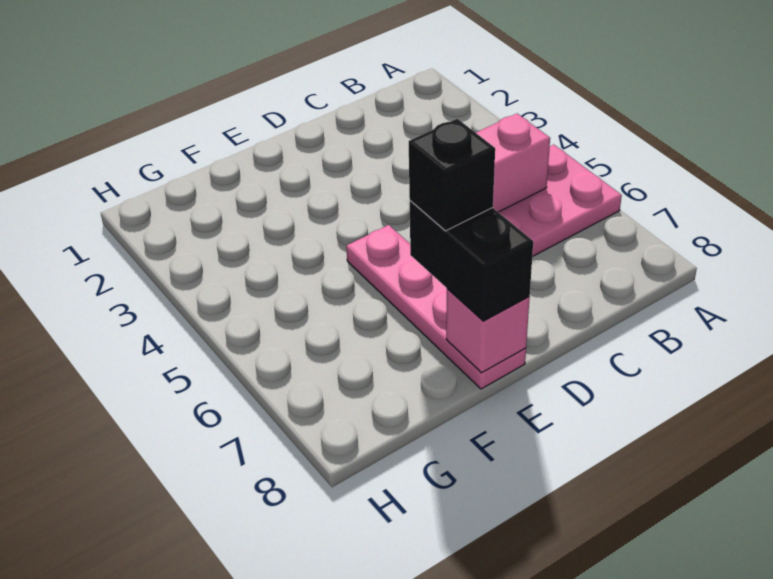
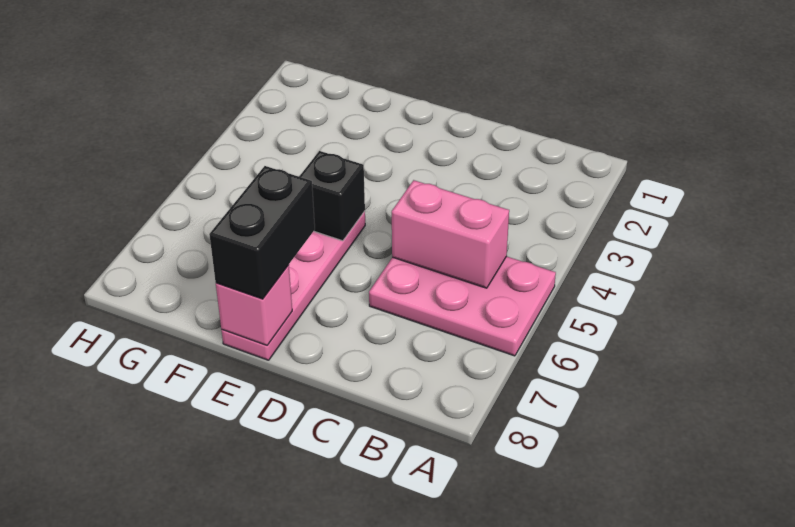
black brick E7 level 4 -> black brick E5 level 2

